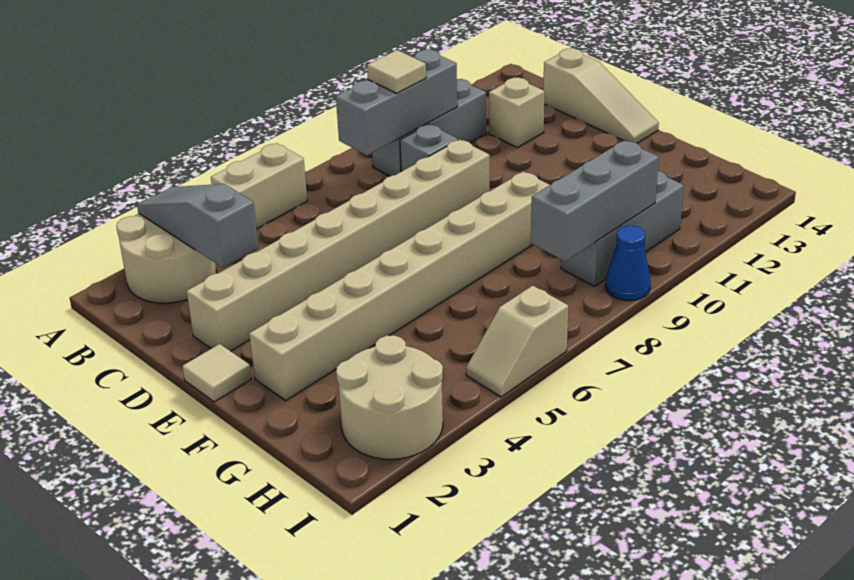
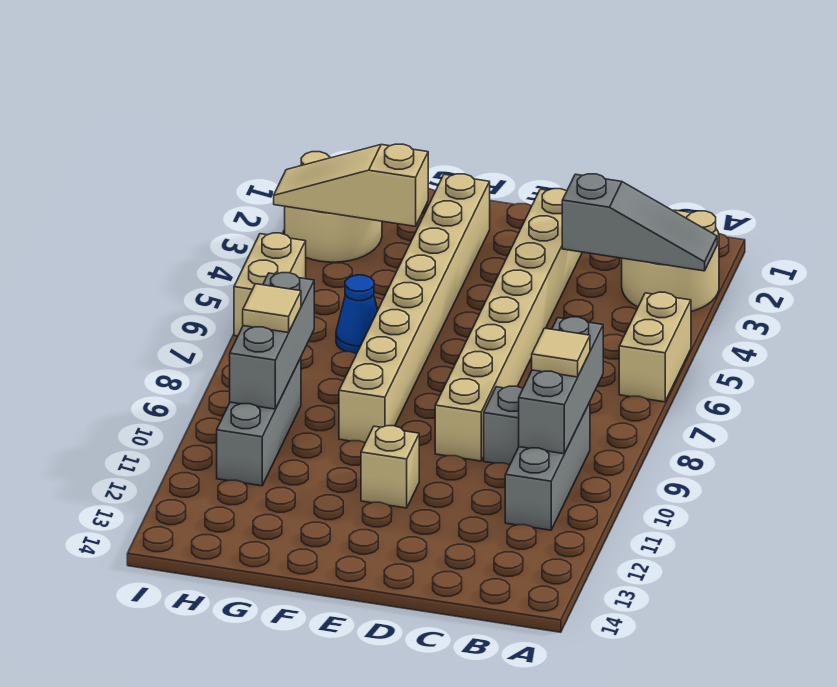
tan brick C12 level 1 -> tan brick E11 level 1
tan slope C14:E14 level 1 top C -> tan slope G3:I3 level 2 top G
tan tile E1 level 1 -> tan tile H9 level 3
tan slope I5:I6 level 1 top 6 -> tan brick I5:I6 level 1
blue cone I9 level 1 -> blue cone G6 level 1

